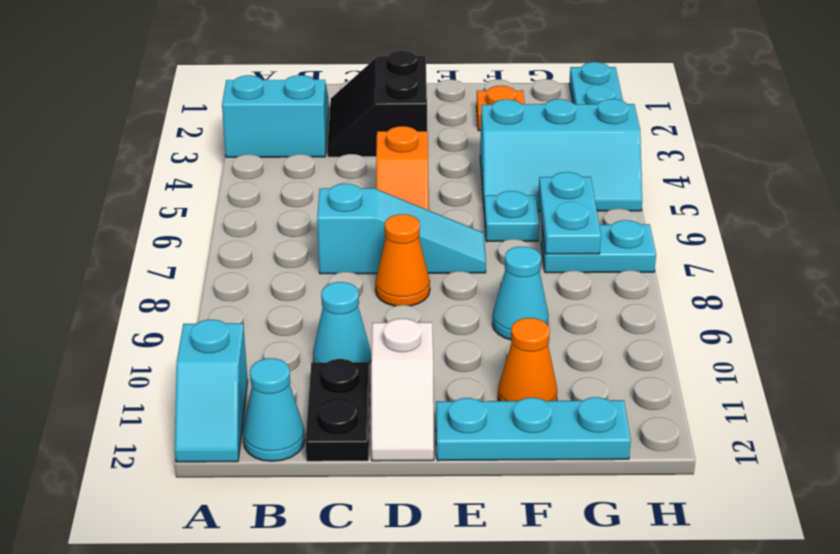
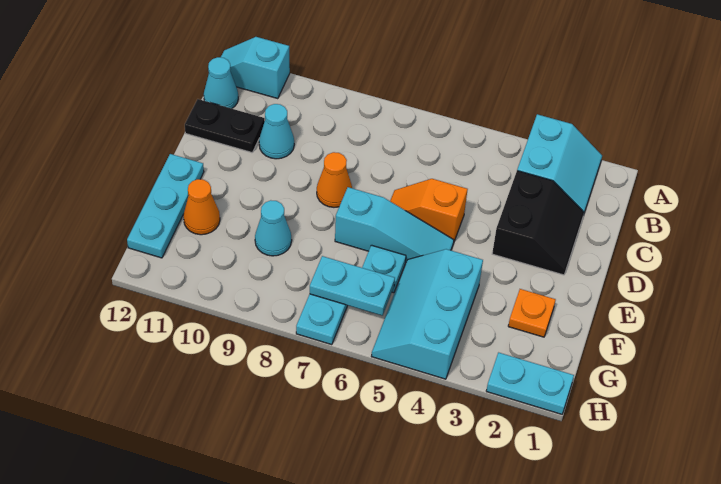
black slope C2:D3 level 1 top D -> black slope C2:D3 level 1 top 3
cyan slope C7:E7 level 1 top C -> cyan slope E5:E7 level 1 top 7
white slope D11:D12 level 1 top 11 -> none

